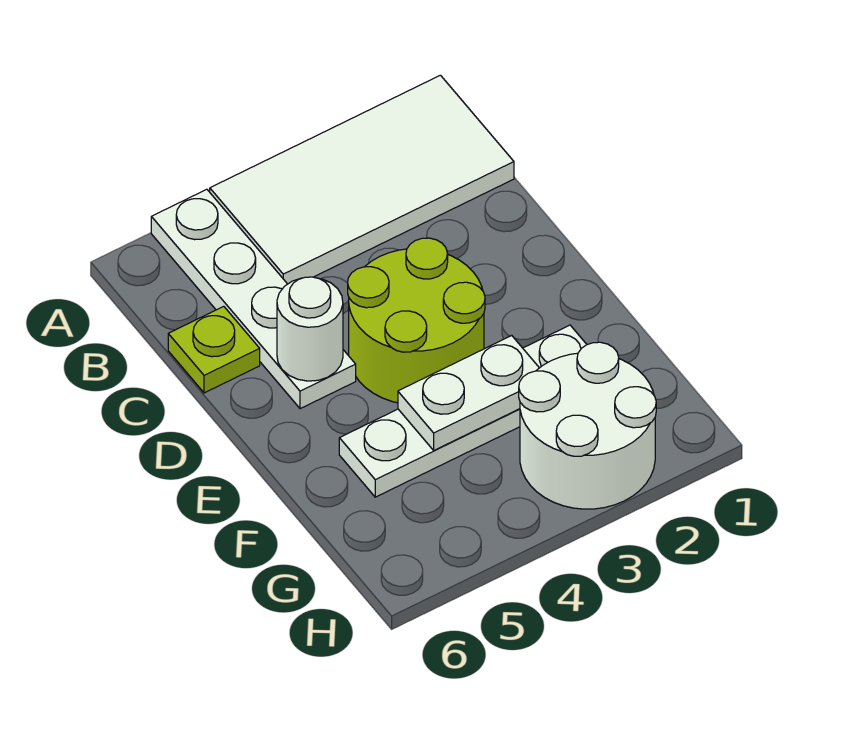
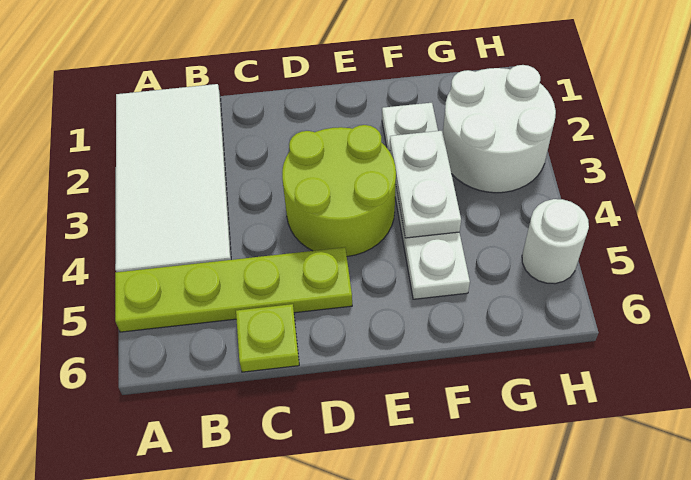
white plate A5:D5 level 1 -> lime plate A5:D5 level 1
white round brick D5 level 2 -> white round brick H5 level 1

